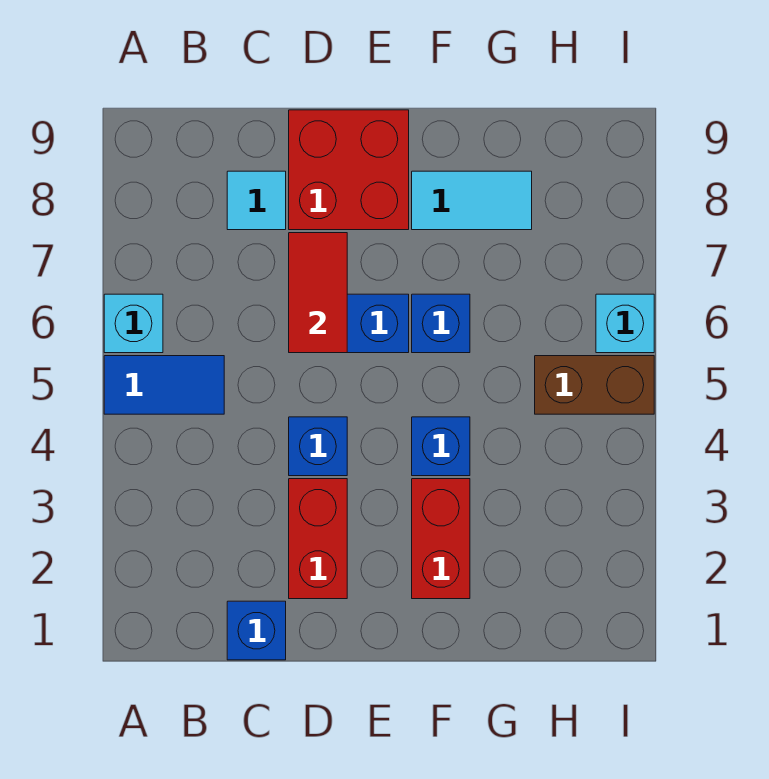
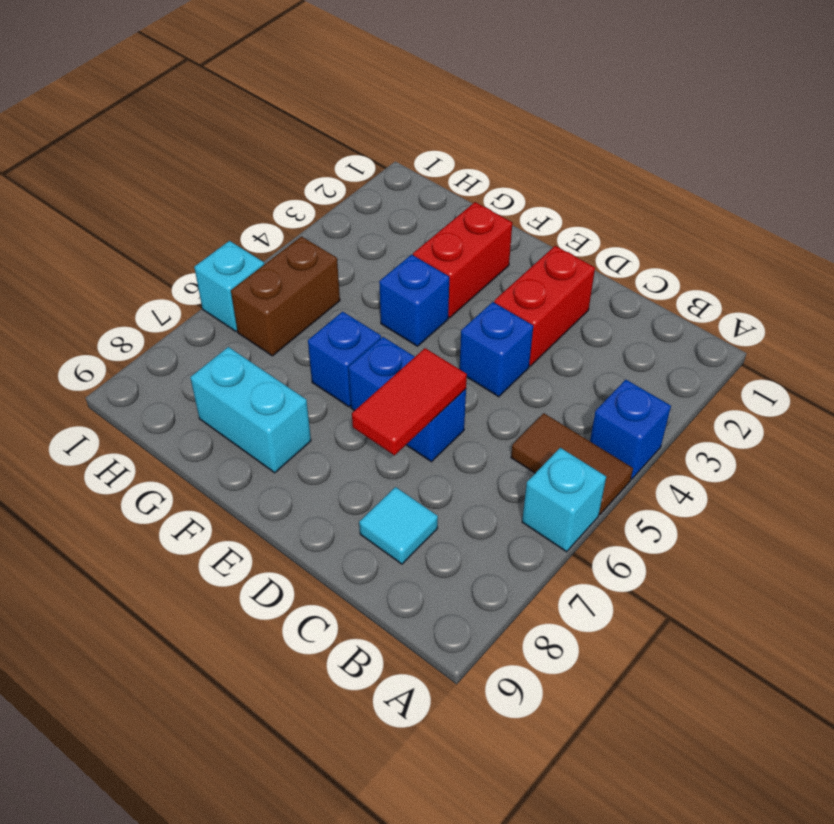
blue tile A5:B5 level 1 -> brown tile A5:B5 level 1
blue brick C1 level 1 -> blue brick A4 level 1
red brick D8:E9 level 1 -> none
cyan tile F8:G8 level 1 -> cyan brick F8:G8 level 1
brown brick H5:I5 level 1 -> brown brick H5:H6 level 1

